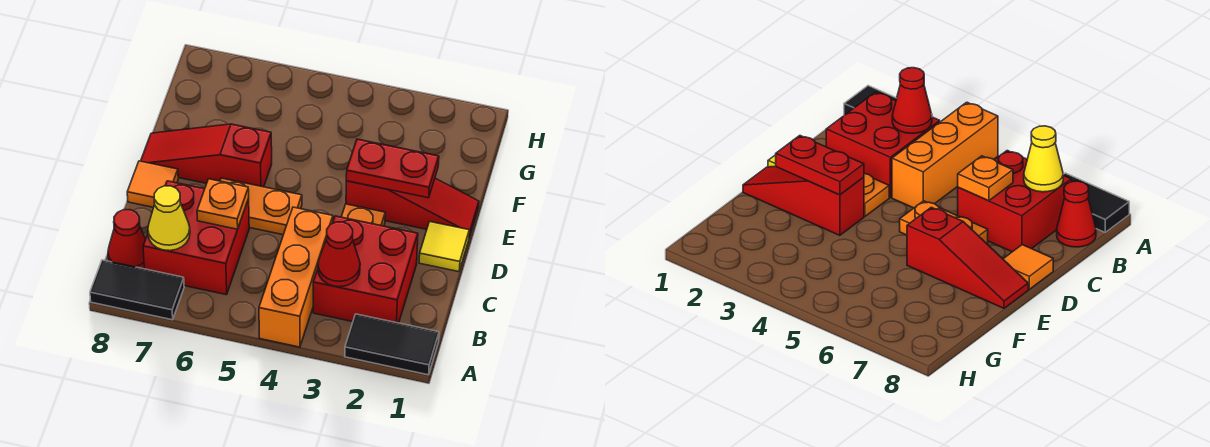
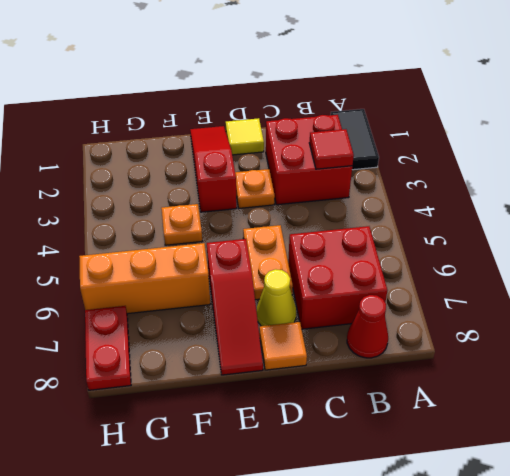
orange brick A4:C4 level 1 -> orange brick F6:H6 level 1
black tile A7:A8 level 1 -> none
red cone B3 level 2 -> red tile B3 level 2
yellow cone B7 level 2 -> yellow cone D7 level 1
orange plate C6 level 2 -> orange plate F4 level 1
red plate E2:E3 level 2 -> red plate H7:H8 level 1

